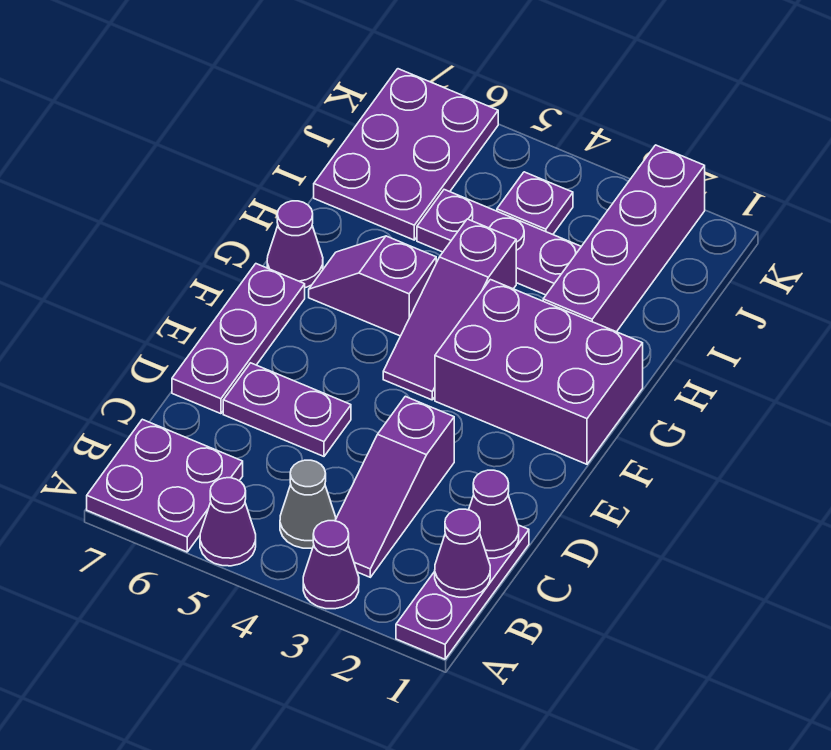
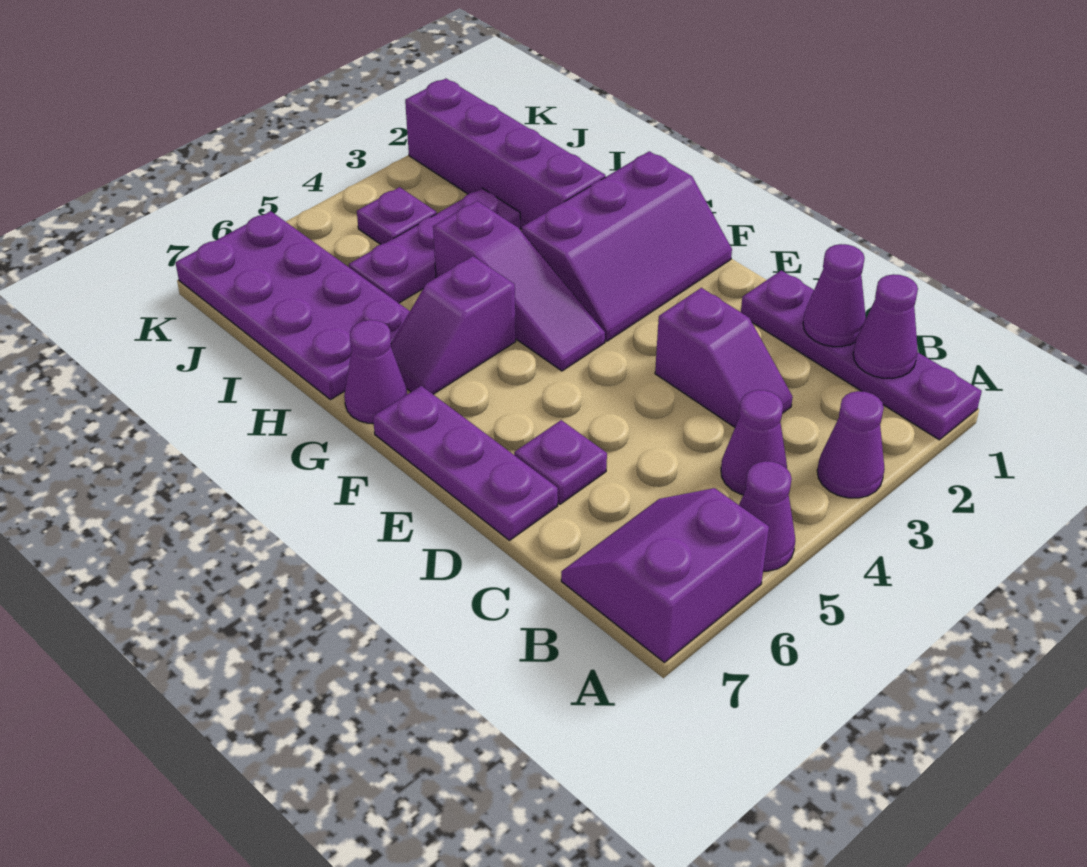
purple plate A1:C1 level 1 -> purple plate A1:D1 level 1
purple plate A6:B7 level 1 -> purple slope A6:B7 level 1 top A
purple slope B3:D3 level 1 top D -> purple slope C3:D3 level 1 top D
grey cone B4 level 1 -> purple cone B4 level 1
purple plate D5:D6 level 1 -> purple plate D6 level 1
purple brick F1:G3 level 1 -> purple slope F1:G3 level 1 top G
purple plate I6:K7 level 1 -> purple plate H6:K7 level 1

